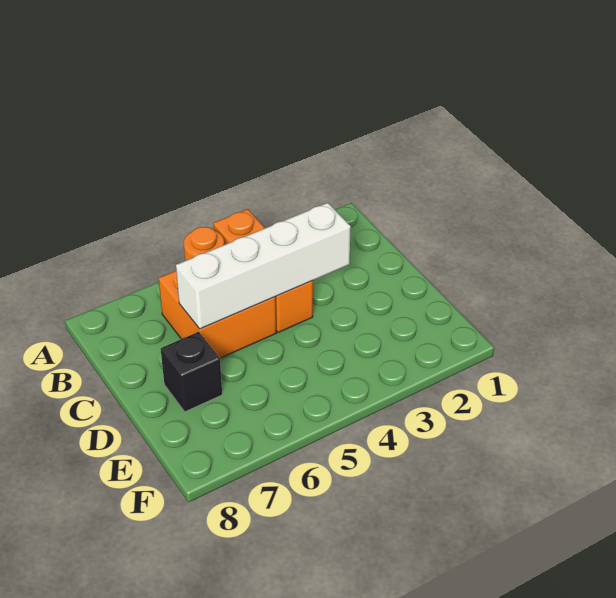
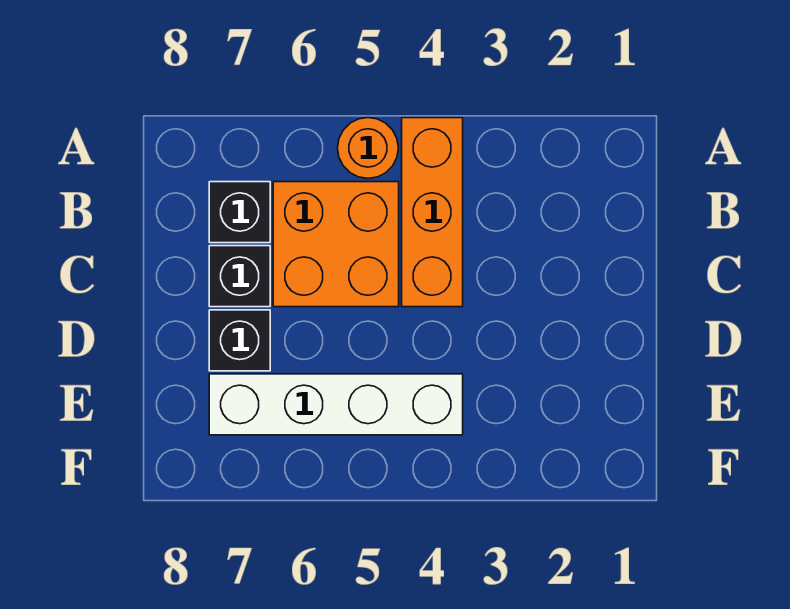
none -> black brick B7 level 1
white brick C3:C6 level 2 -> white brick E4:E7 level 1
none -> black brick C7 level 1

